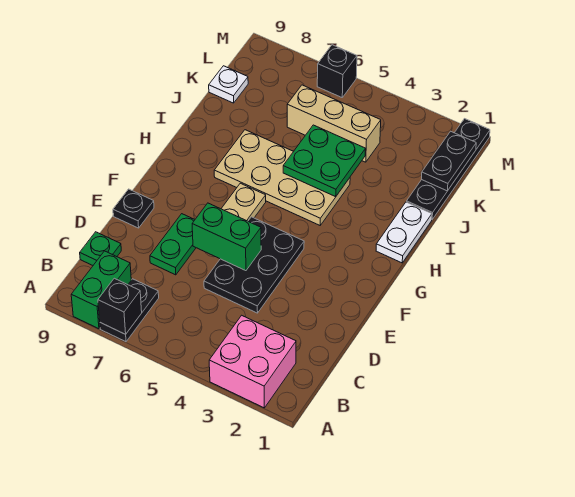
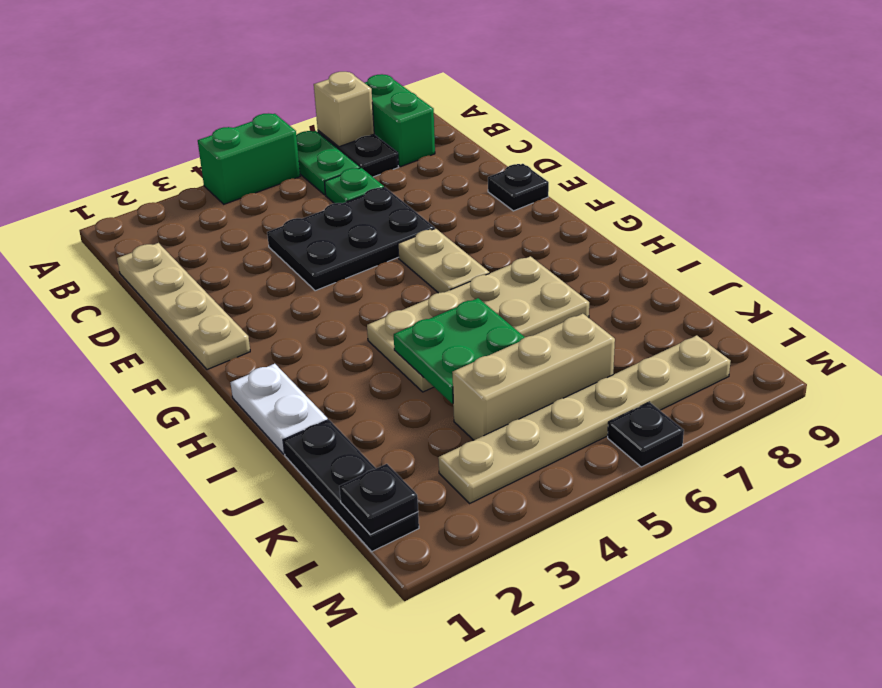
pink brick A2:B3 level 1 -> none
black brick A7 level 2 -> tan brick A7 level 2
none -> tan plate C1:F1 level 1
green plate C9 level 1 -> green plate C6 level 1
black plate D4:F5 level 1 -> black plate D4:E6 level 1
green plate D7:E7 level 1 -> green plate A6:B6 level 1
green brick E5:E6 level 2 -> green brick A4:A5 level 1
black plate J1:M1 level 1 -> black plate J1:L1 level 1
black plate K1:L1 level 2 -> black plate L1 level 2
white plate K9 level 1 -> none
none -> tan plate L3:L8 level 1
black brick M6 level 1 -> black plate M6 level 1

